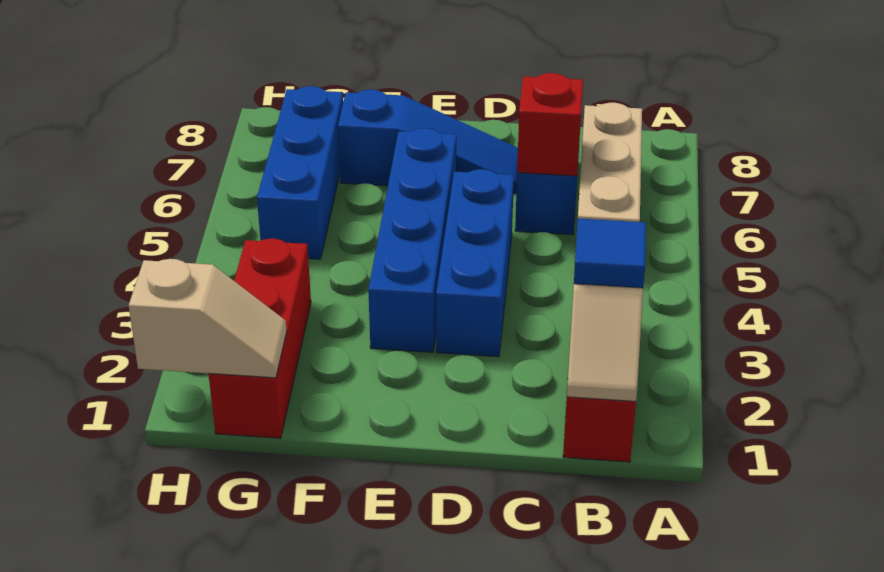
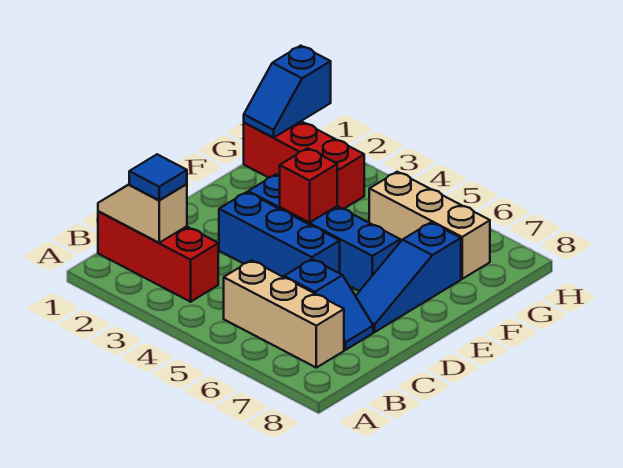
red brick C6 level 2 -> red brick E4 level 2
tan slope G1:H1 level 2 top H -> blue slope G1:H1 level 2 top H
blue brick G5:G7 level 1 -> tan brick G5:G7 level 1

